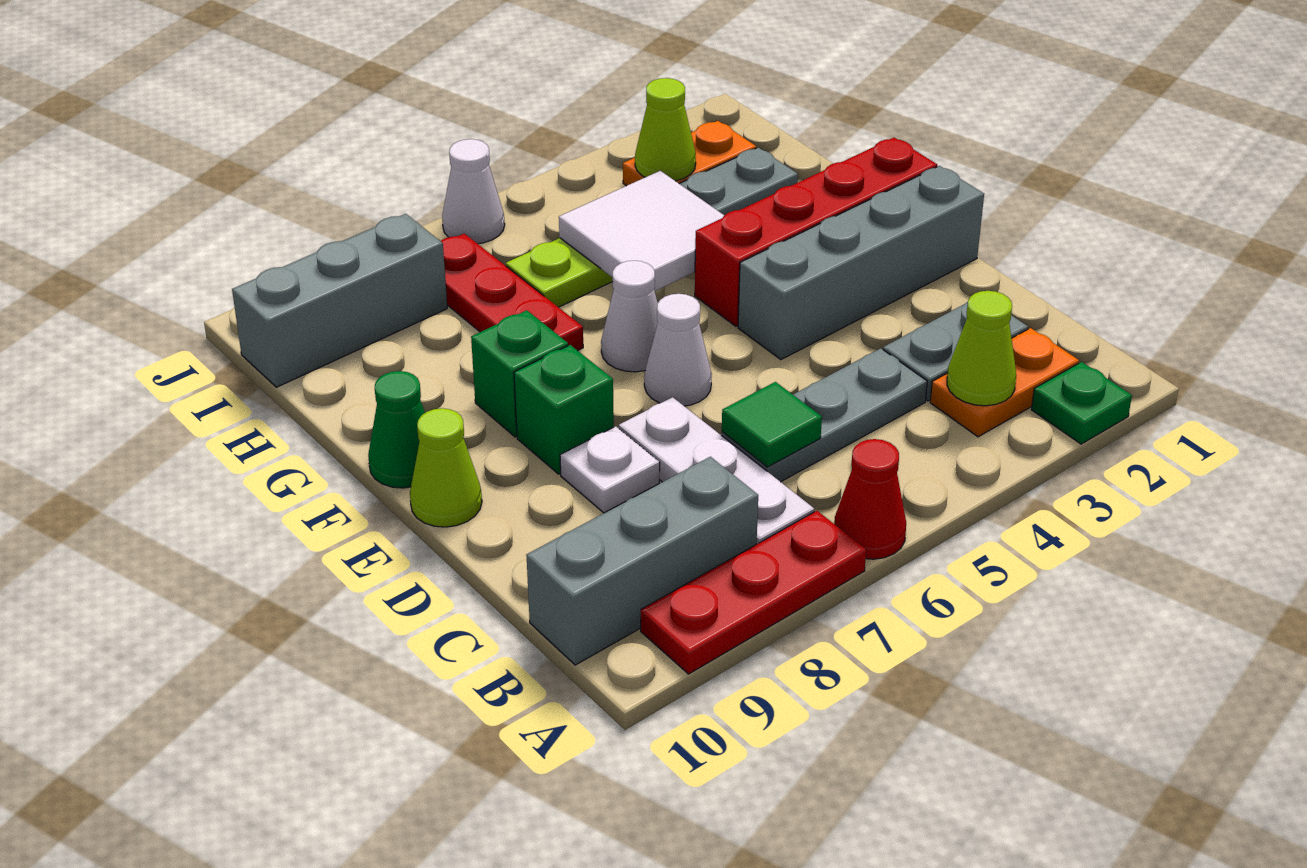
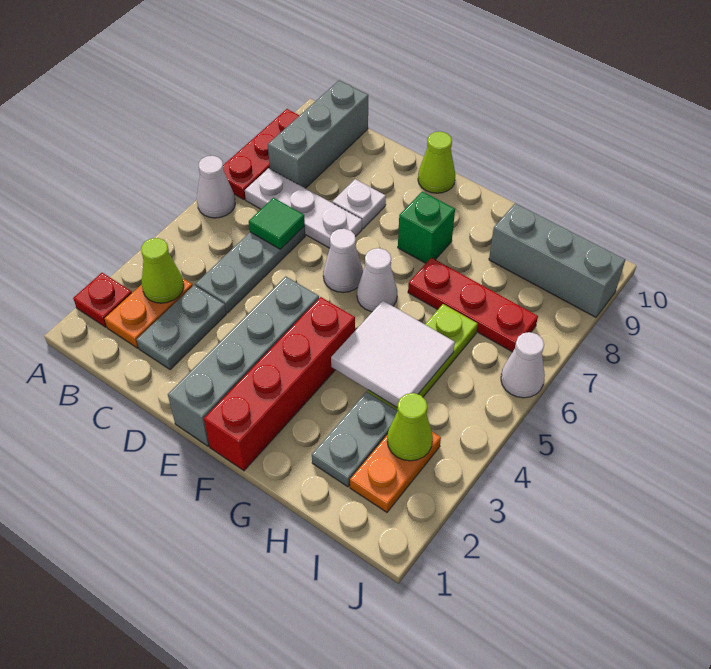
green plate A2 level 1 -> red plate A2 level 1
red cone A6 level 1 -> white cone A6 level 1
green brick E8 level 1 -> none
green cone F10 level 1 -> none
grey brick I8:I10 level 1 -> grey brick H9:J9 level 1

